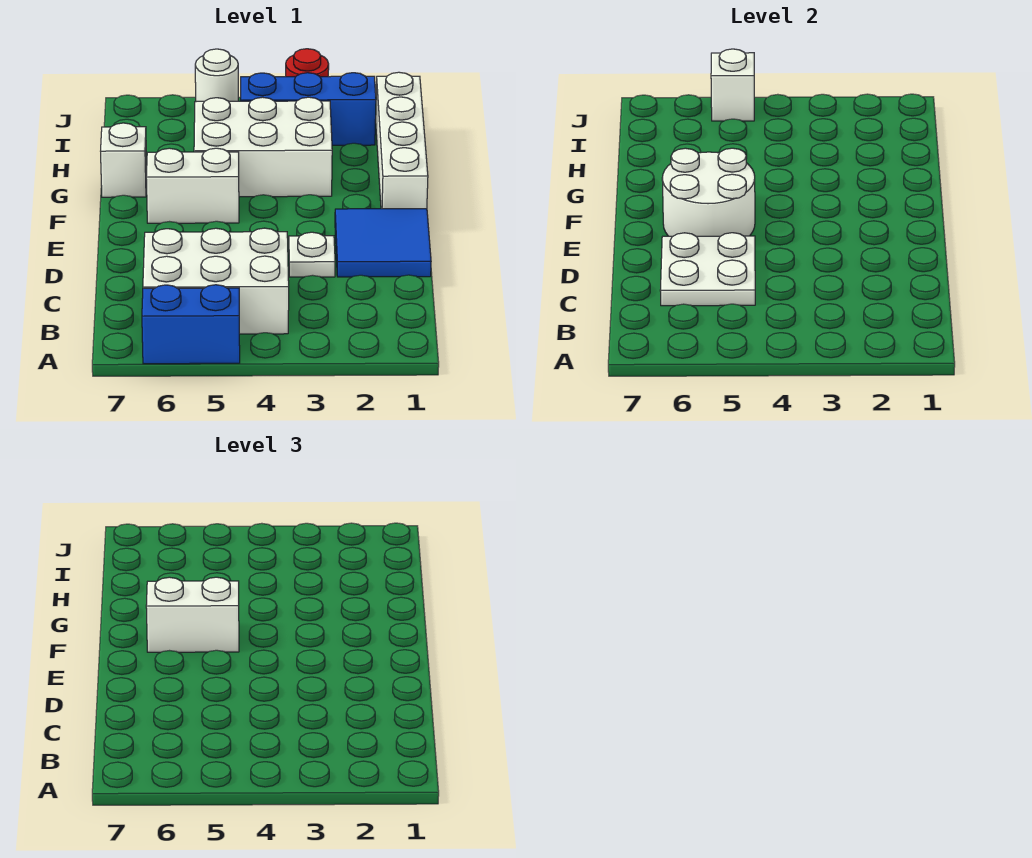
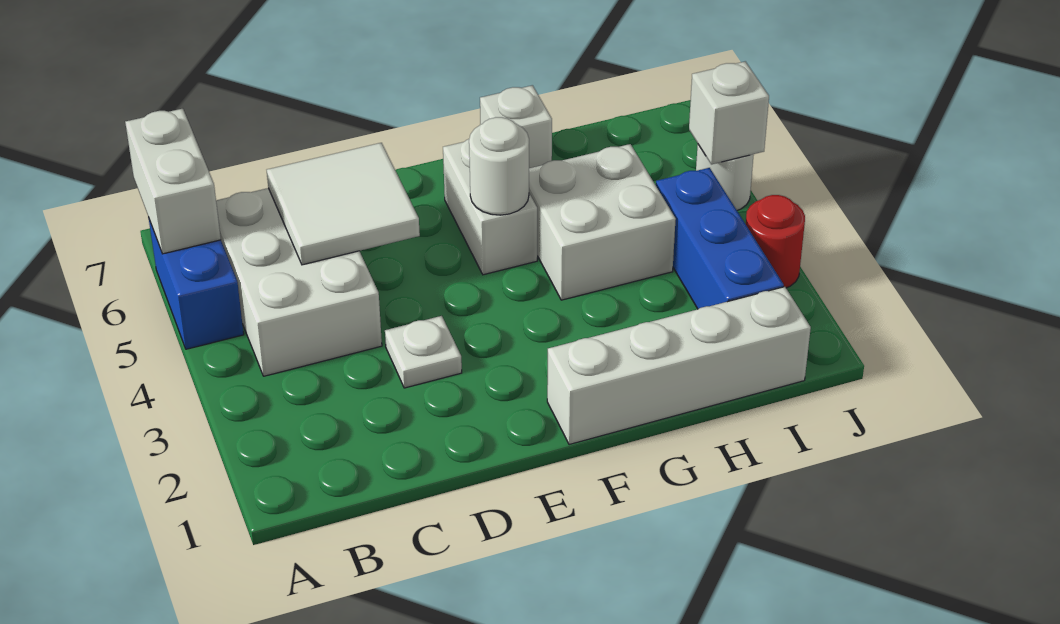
white plate C5:D6 level 2 -> white tile C5:D6 level 2
blue tile D1:E2 level 1 -> none
white round brick E5:F6 level 2 -> white round brick F5 level 2
white brick F5:F6 level 3 -> white brick A6:A7 level 2
white brick G3:H5 level 1 -> white brick G4:H5 level 1

